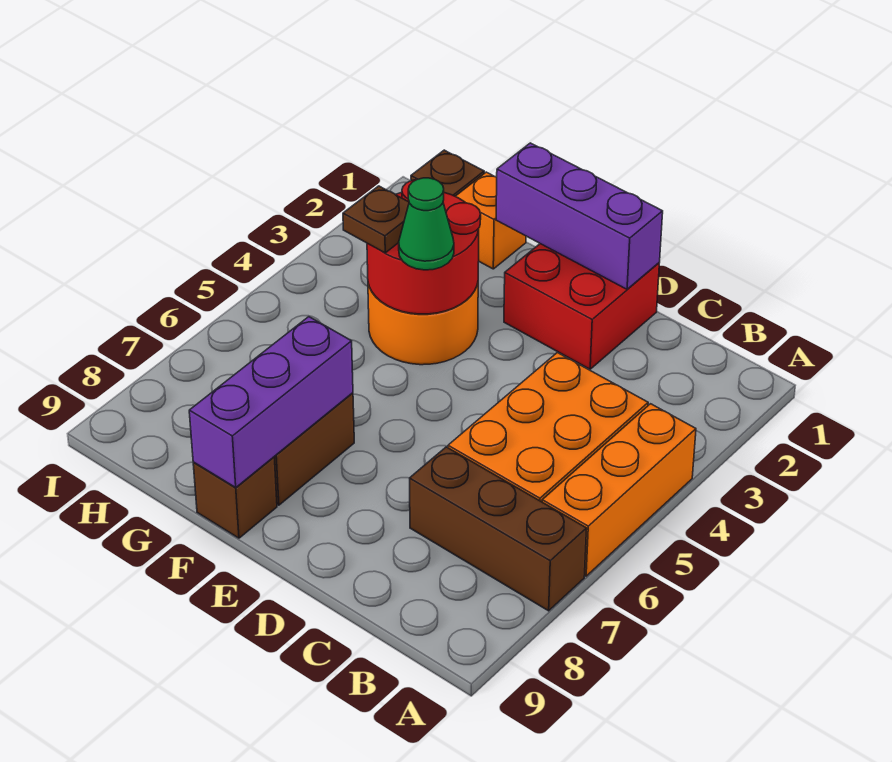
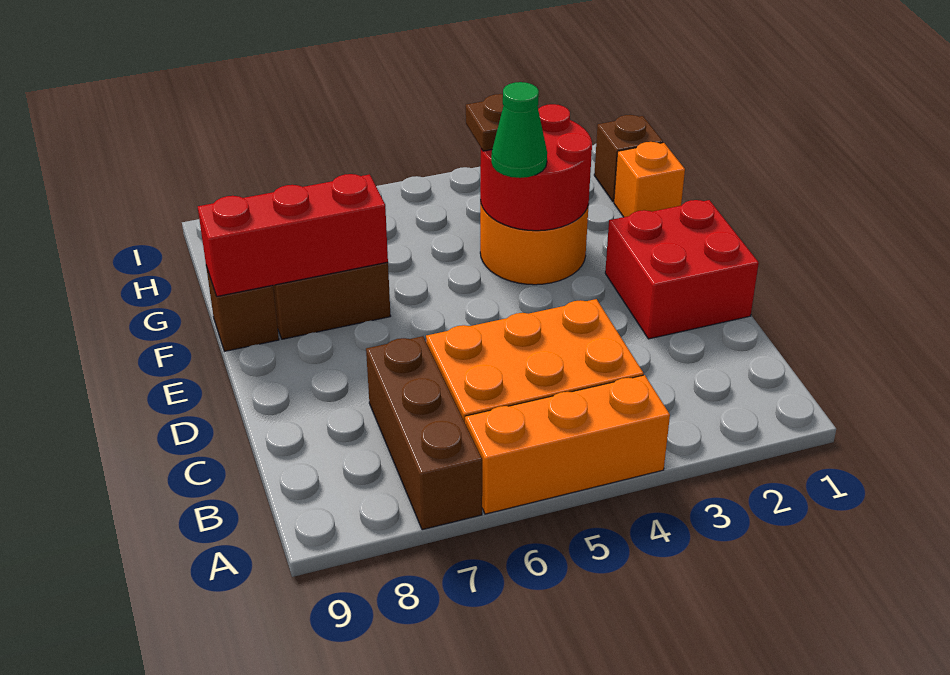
purple brick D1:F1 level 2 -> none
purple brick F7:F9 level 2 -> red brick F7:F9 level 2

